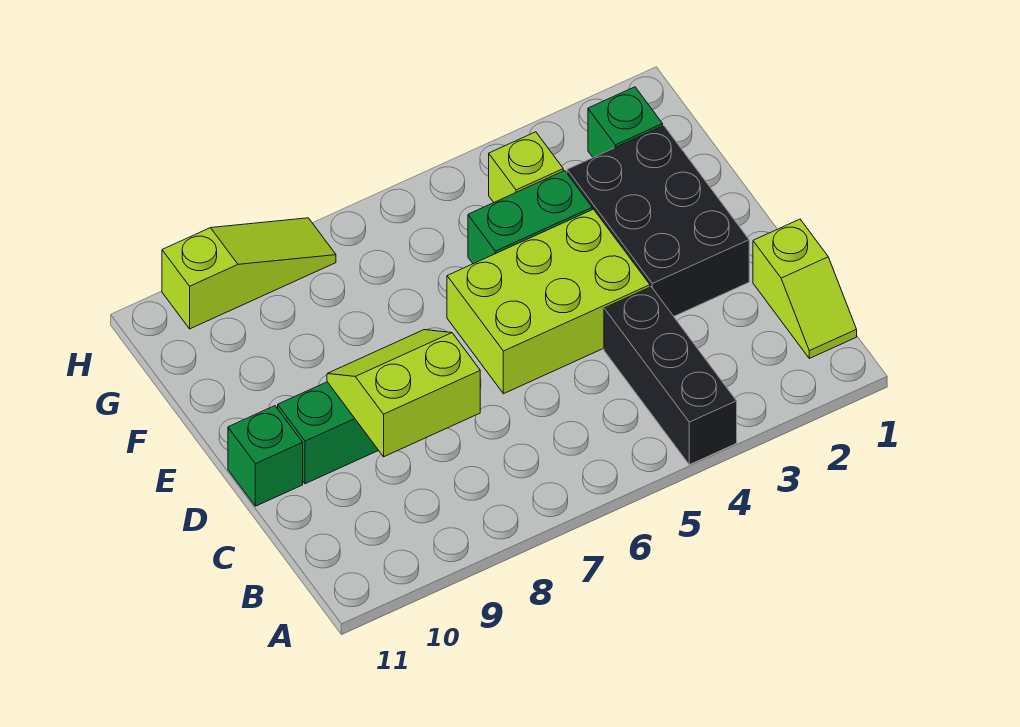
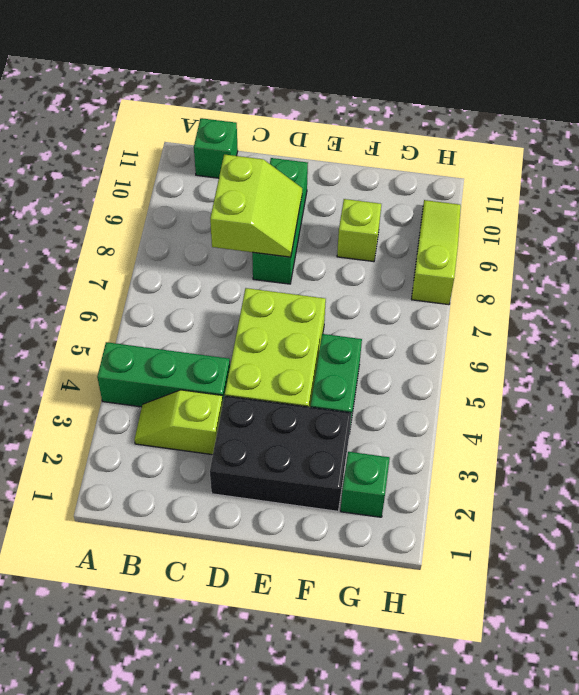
black brick A4:C4 level 1 -> green brick A4:C4 level 1
lime slope B1:C1 level 1 top C -> lime slope B3:C3 level 1 top C
green brick D11 level 1 -> green brick B11 level 1
lime brick G4 level 1 -> lime brick F9 level 1
lime slope H8:H10 level 1 top 10 -> lime slope H8:H10 level 1 top 8

